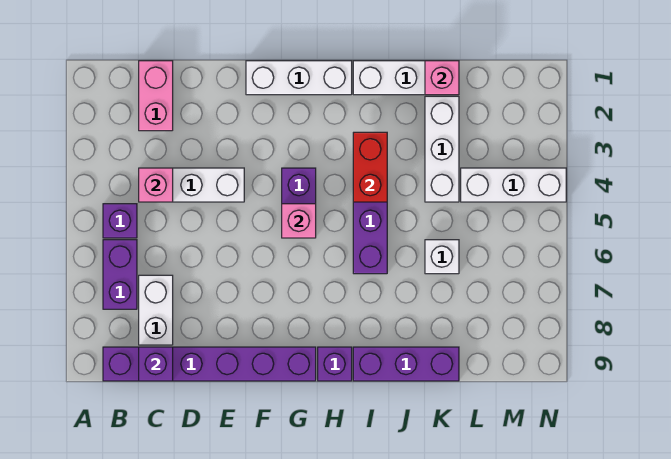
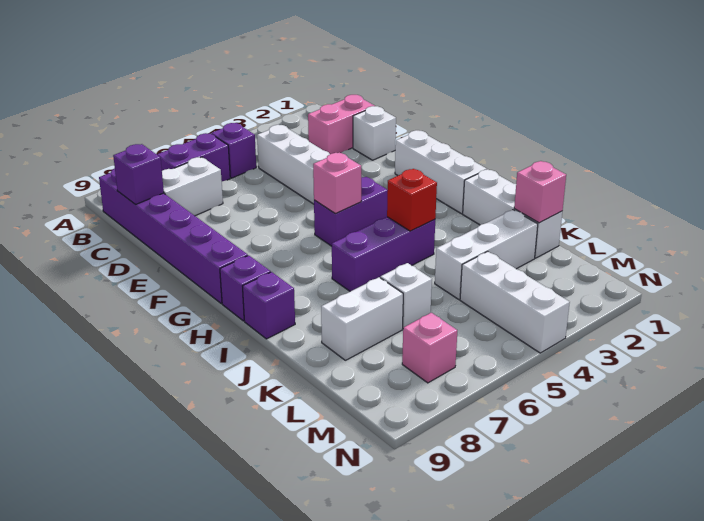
pink brick C4 level 2 -> pink brick M7 level 1
none -> white brick D1 level 1
red brick I3:I4 level 2 -> red brick I4 level 2
purple brick I9:K9 level 1 -> purple brick I9 level 1
none -> white brick K7:K8 level 1

